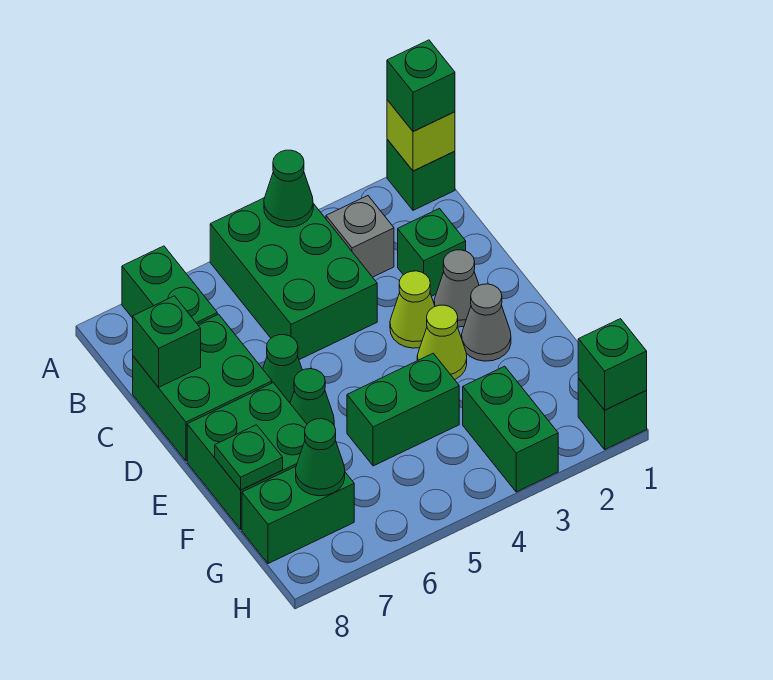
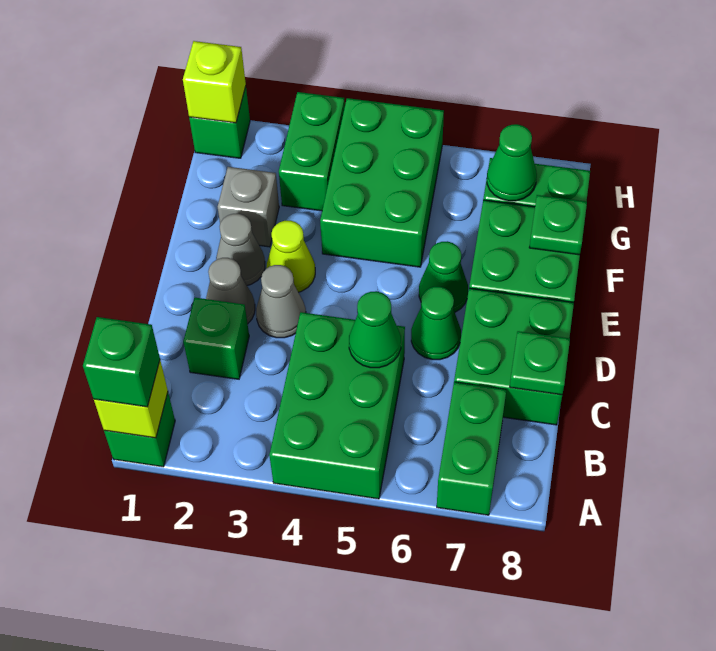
green cone A4 level 2 -> green cone C5 level 2
grey brick B3 level 1 -> grey brick F2 level 1
green brick C8 level 2 -> green plate C8 level 2
lime cone D3 level 1 -> grey cone D3 level 1
green brick F4:F5 level 1 -> green brick F4:H5 level 1
green brick H1 level 2 -> lime brick H1 level 2

